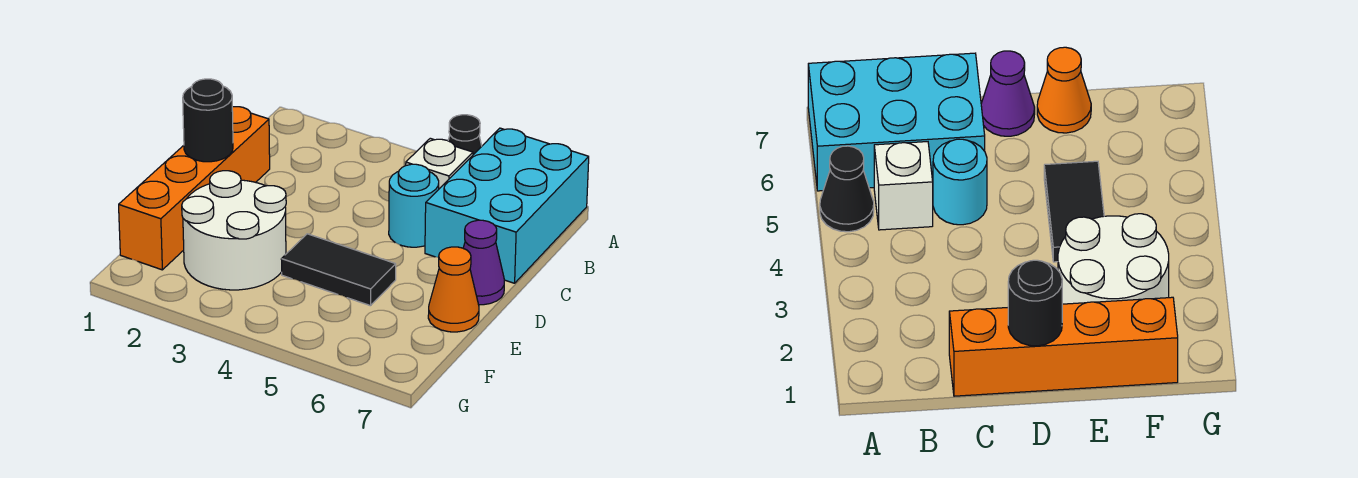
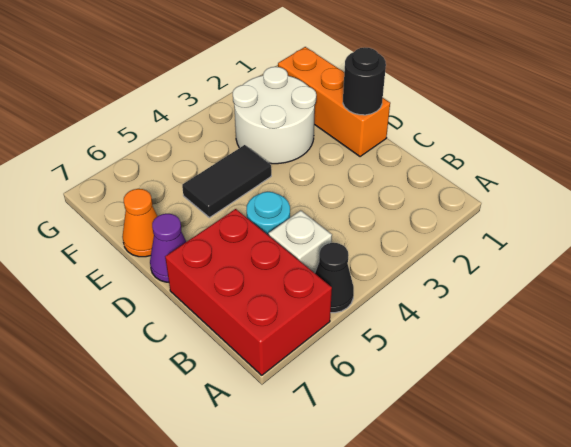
cyan brick A6:C7 level 1 -> red brick A6:C7 level 1
orange brick C1:F1 level 1 -> orange brick D1:F1 level 1

